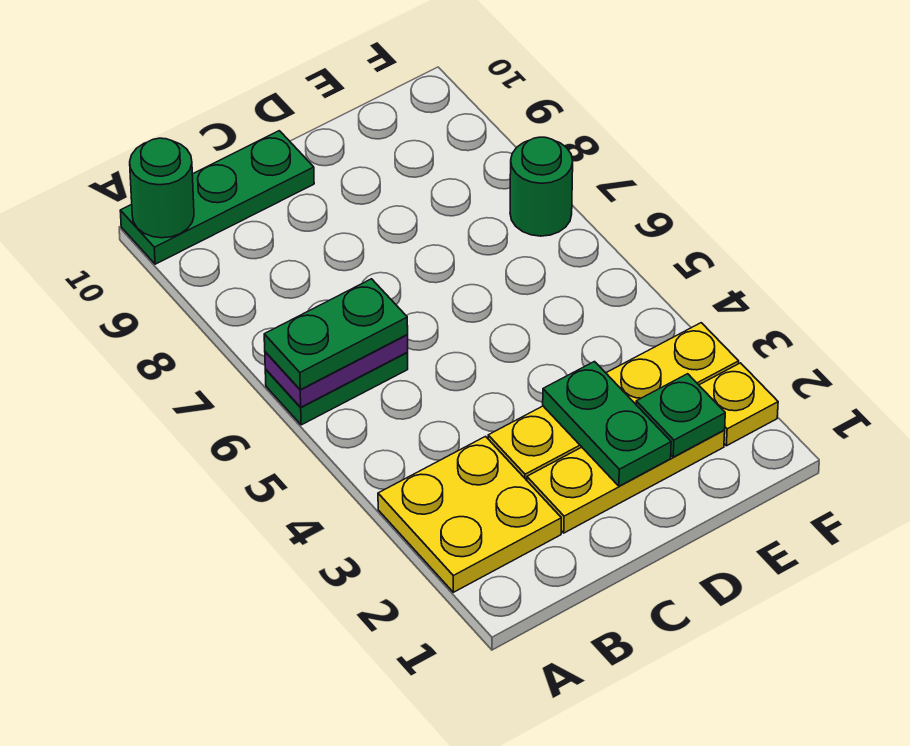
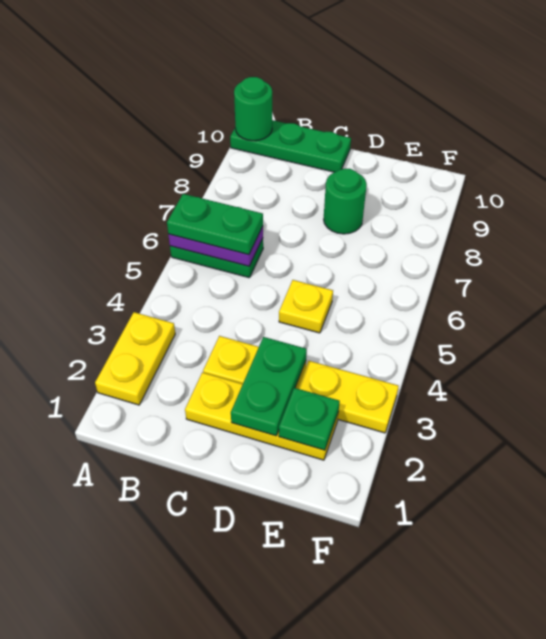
yellow plate A2:B3 level 1 -> yellow plate A2:A3 level 1
yellow plate F2 level 1 -> yellow plate D5 level 1
green round brick F7 level 1 -> green round brick D8 level 1

